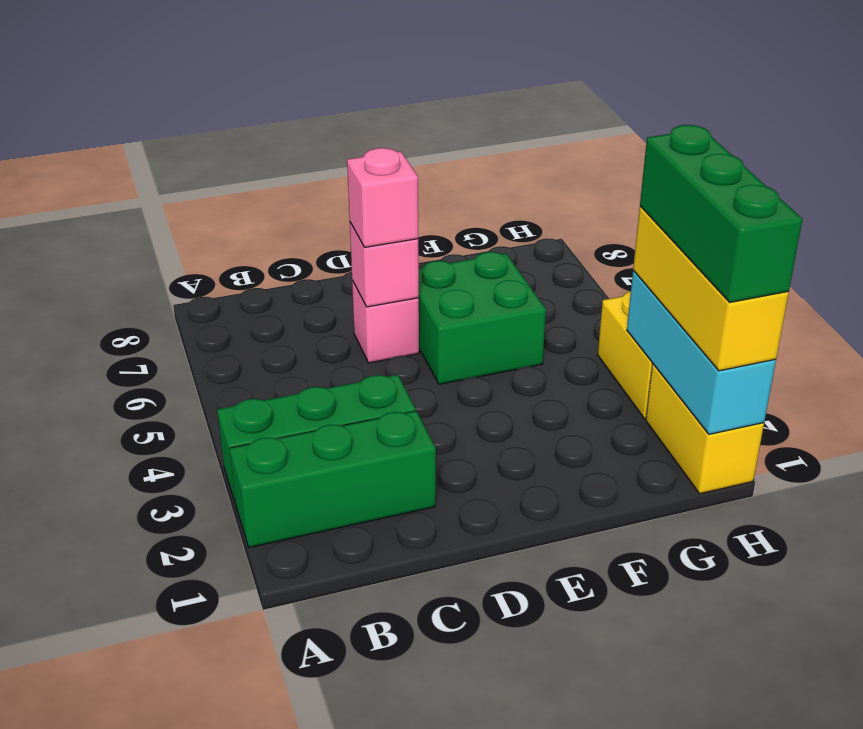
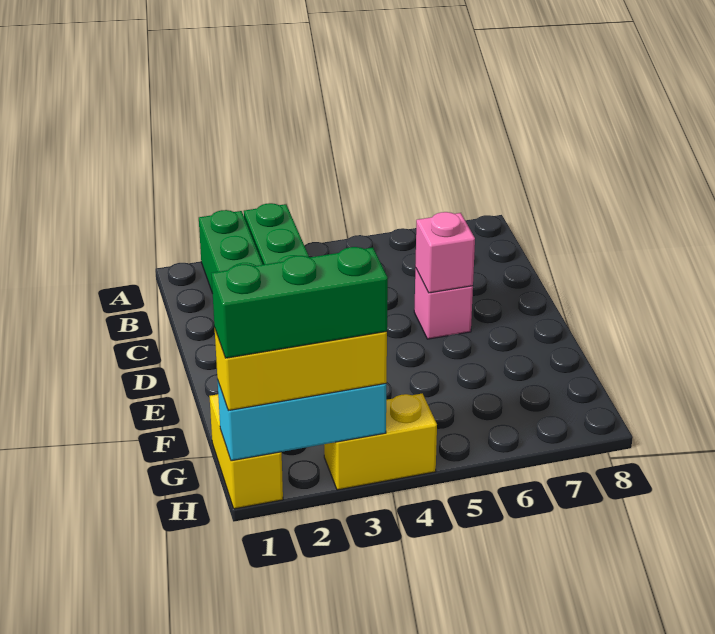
pink brick D6 level 3 -> none
green brick E5:F6 level 1 -> none
yellow brick H1:H2 level 1 -> yellow brick G1:H1 level 1

